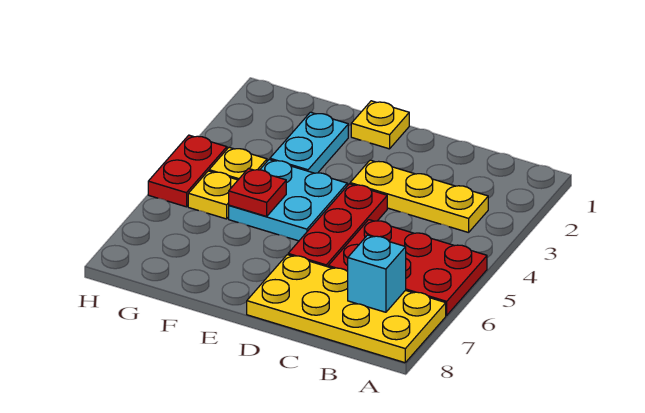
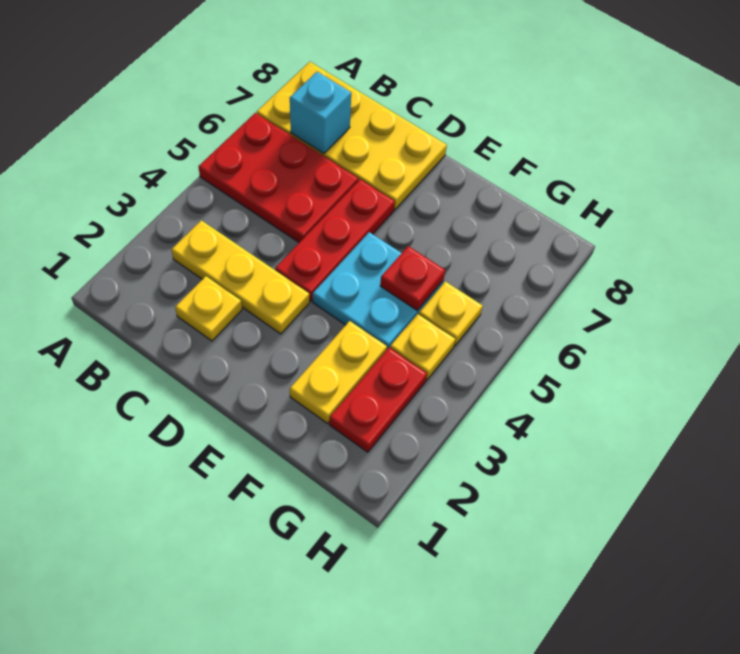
yellow plate E1 level 1 -> yellow plate C2 level 1
cyan plate F2:F3 level 1 -> yellow plate F2:F3 level 1
red plate H4:H5 level 1 -> red plate G2:G3 level 1

